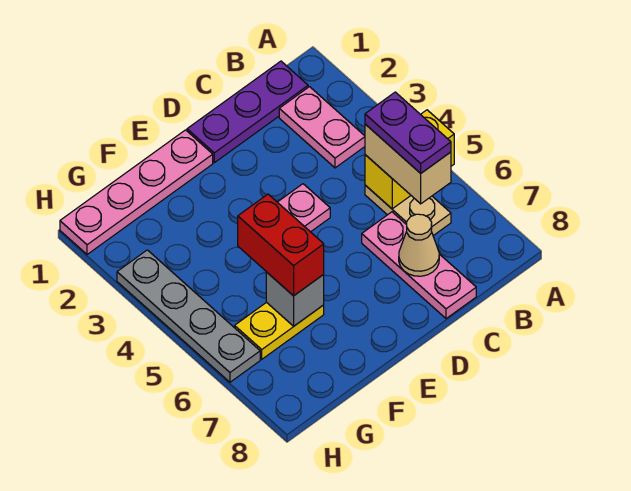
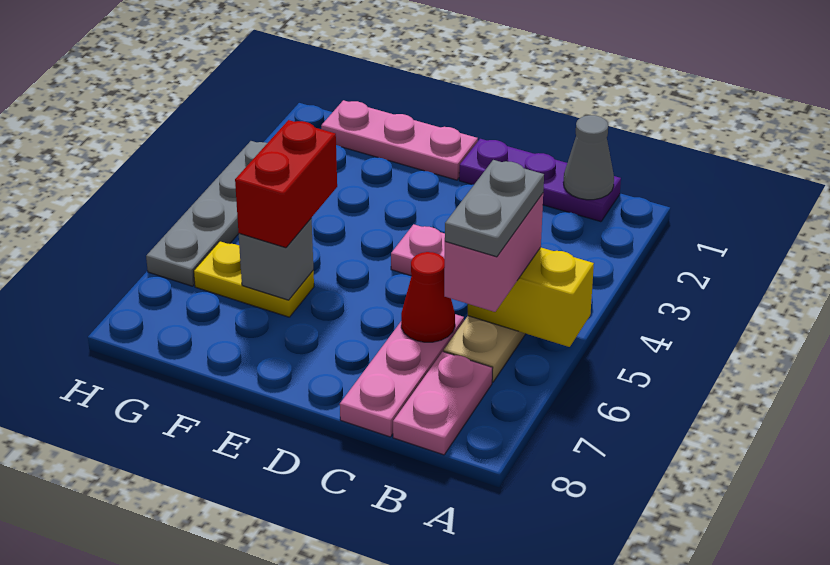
none -> grey cone B1 level 2
pink plate B2:B3 level 1 -> pink plate B7:B8 level 1
tan brick B5:B6 level 3 -> pink brick B5:B6 level 3
purple plate B5:B6 level 4 -> grey plate B5:B6 level 4
none -> red cone C6 level 2
tan cone C7 level 2 -> none
pink plate E1:H1 level 1 -> pink plate E1:G1 level 1

